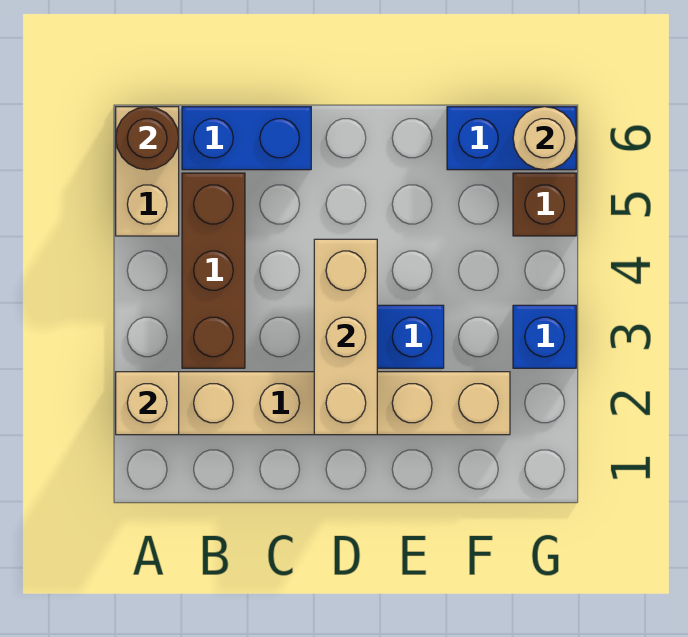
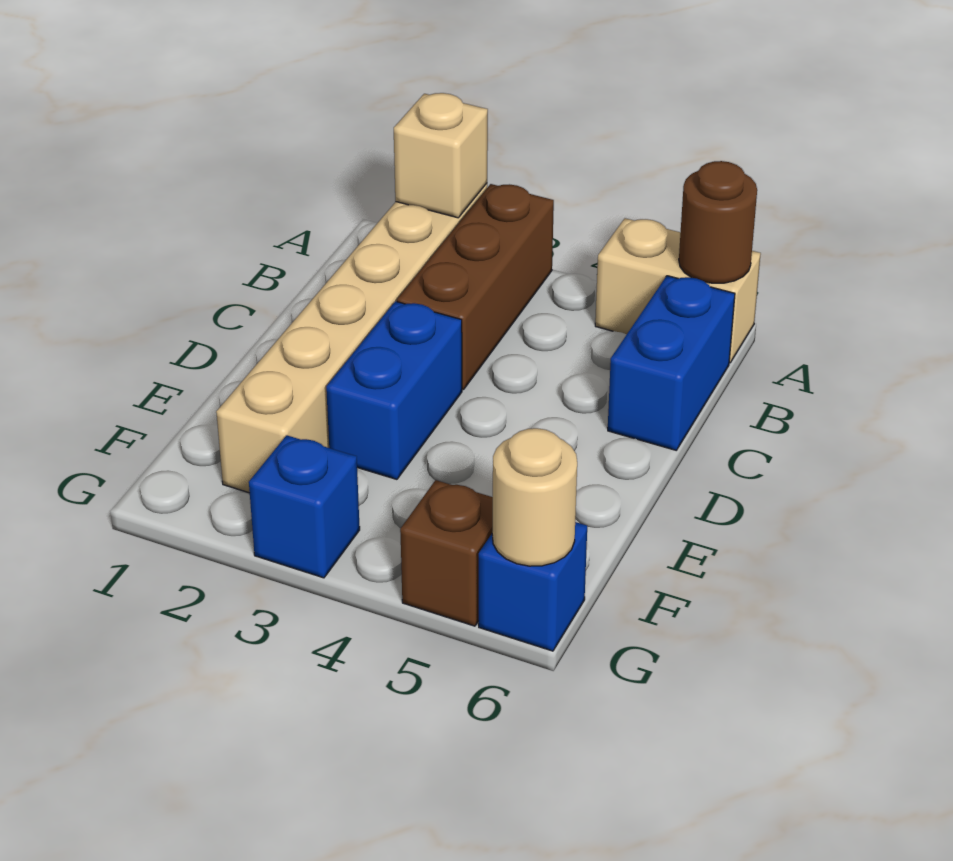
brown brick B3:B5 level 1 -> brown brick A3:C3 level 1
tan brick D2:D4 level 2 -> none
blue brick F6:G6 level 1 -> blue brick G6 level 1

